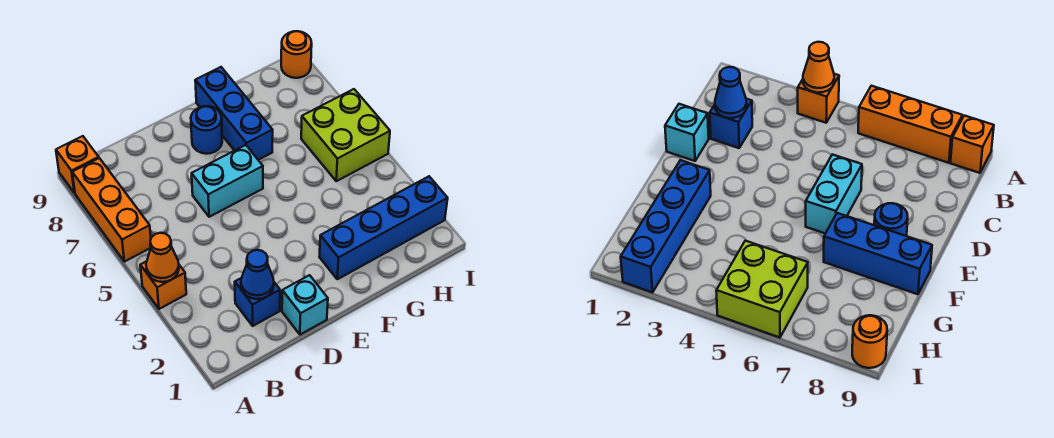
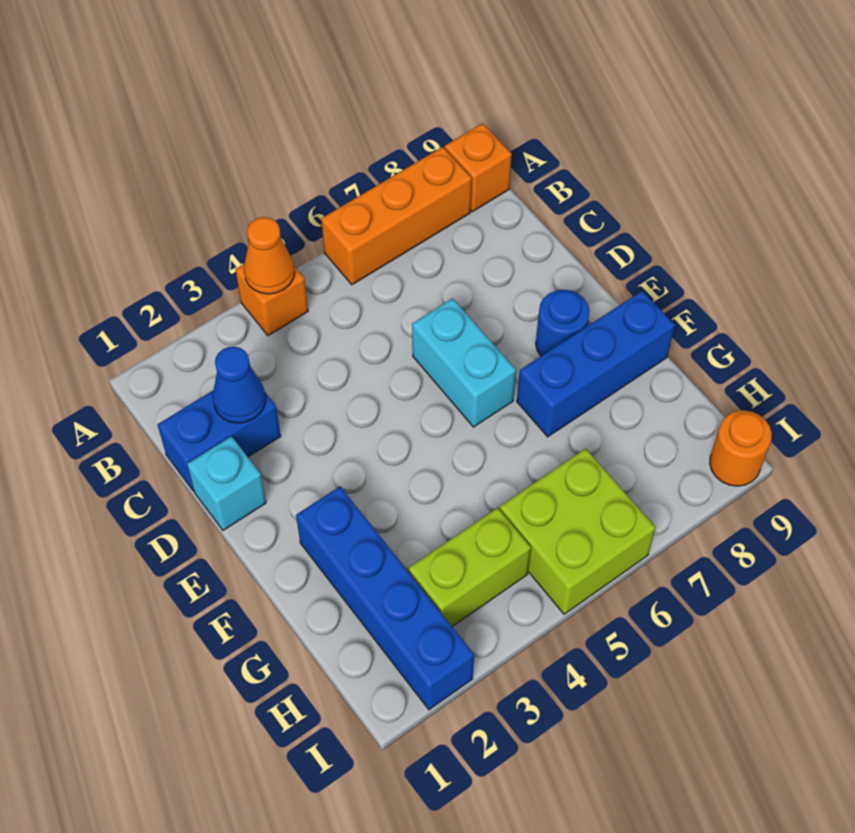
blue brick C2 level 1 -> blue brick C1:C2 level 1
none -> lime brick H3:H4 level 1

